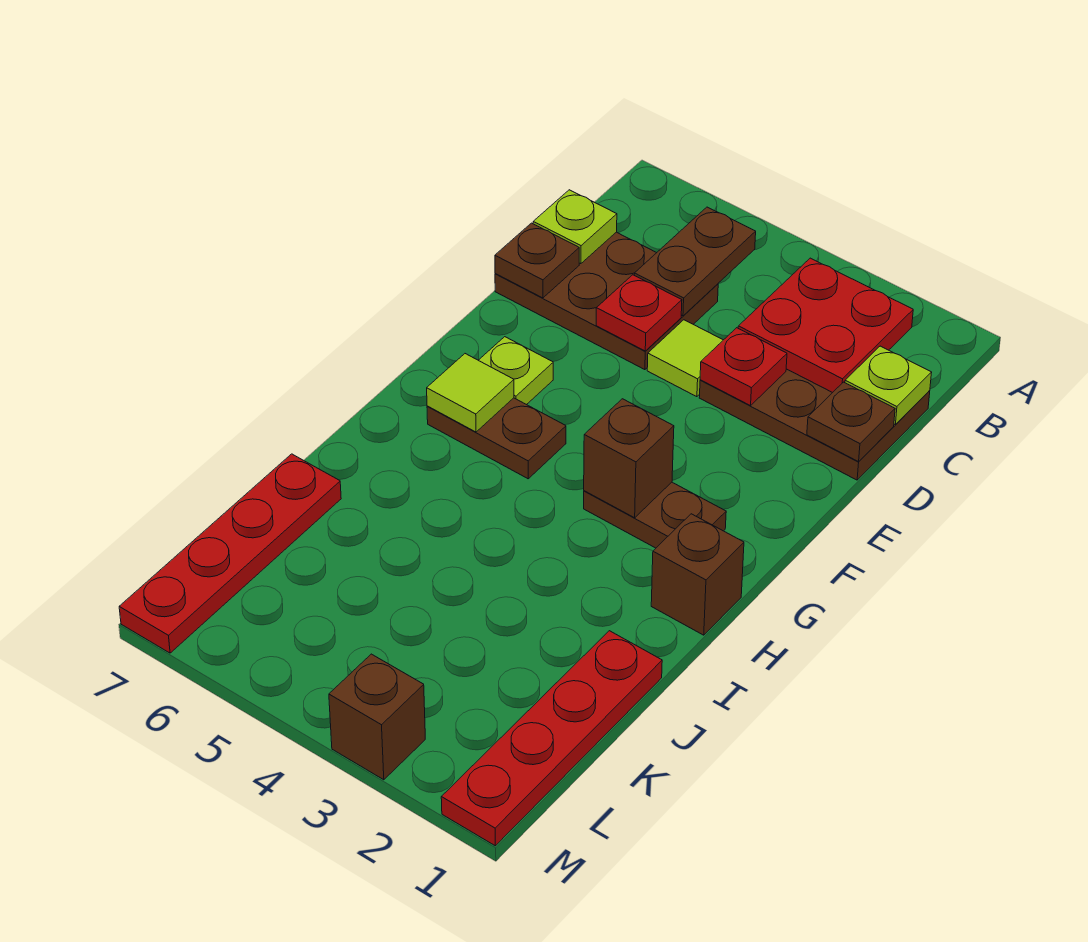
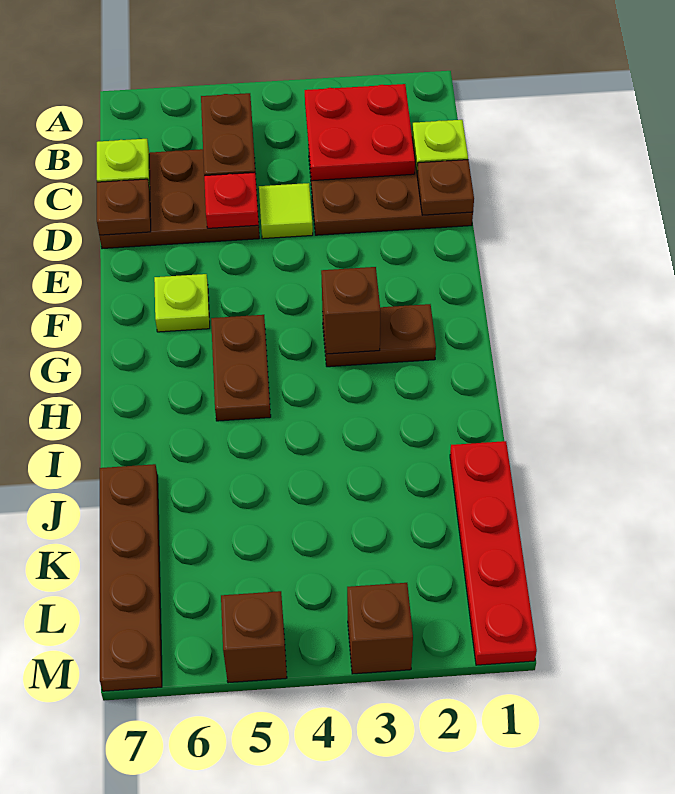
red plate D3 level 2 -> none
brown plate G5:G6 level 1 -> brown plate G5:H5 level 1
lime tile G6 level 2 -> none
brown brick H1 level 1 -> brown brick M5 level 1
red plate J7:M7 level 1 -> brown plate J7:M7 level 1

